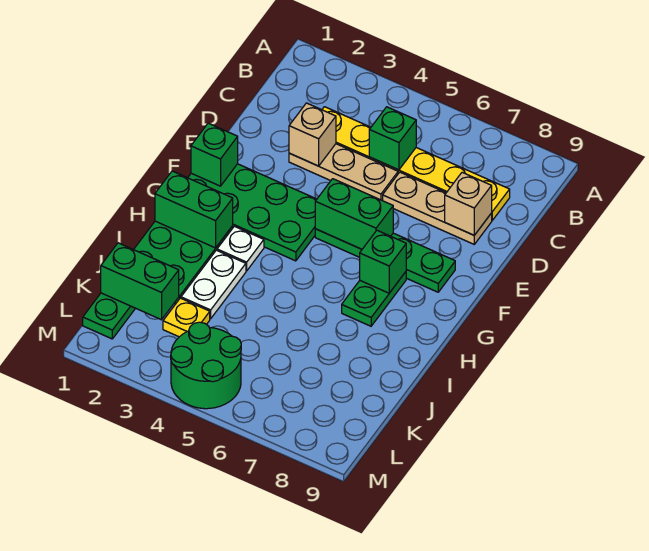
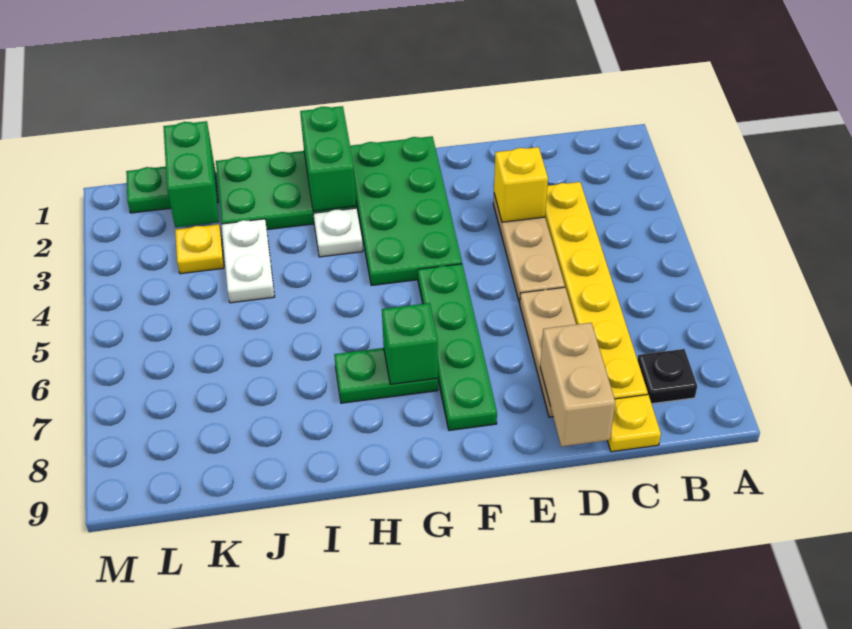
none -> black plate B8 level 1
green brick C5 level 2 -> none
none -> yellow plate C9 level 1
tan brick D3 level 2 -> yellow brick D3 level 2
tan brick D8 level 2 -> tan brick D8:D9 level 2
green brick F1 level 2 -> none
green brick F5:F6 level 2 -> none
white plate I3:J3 level 1 -> white plate J3:J4 level 1
green round brick L4:M5 level 1 -> none

